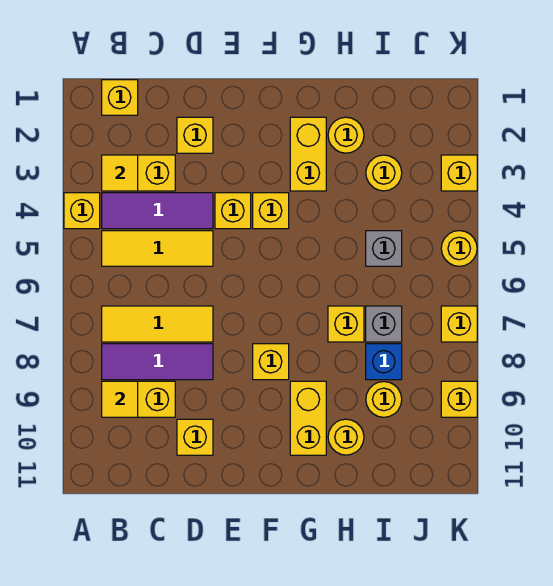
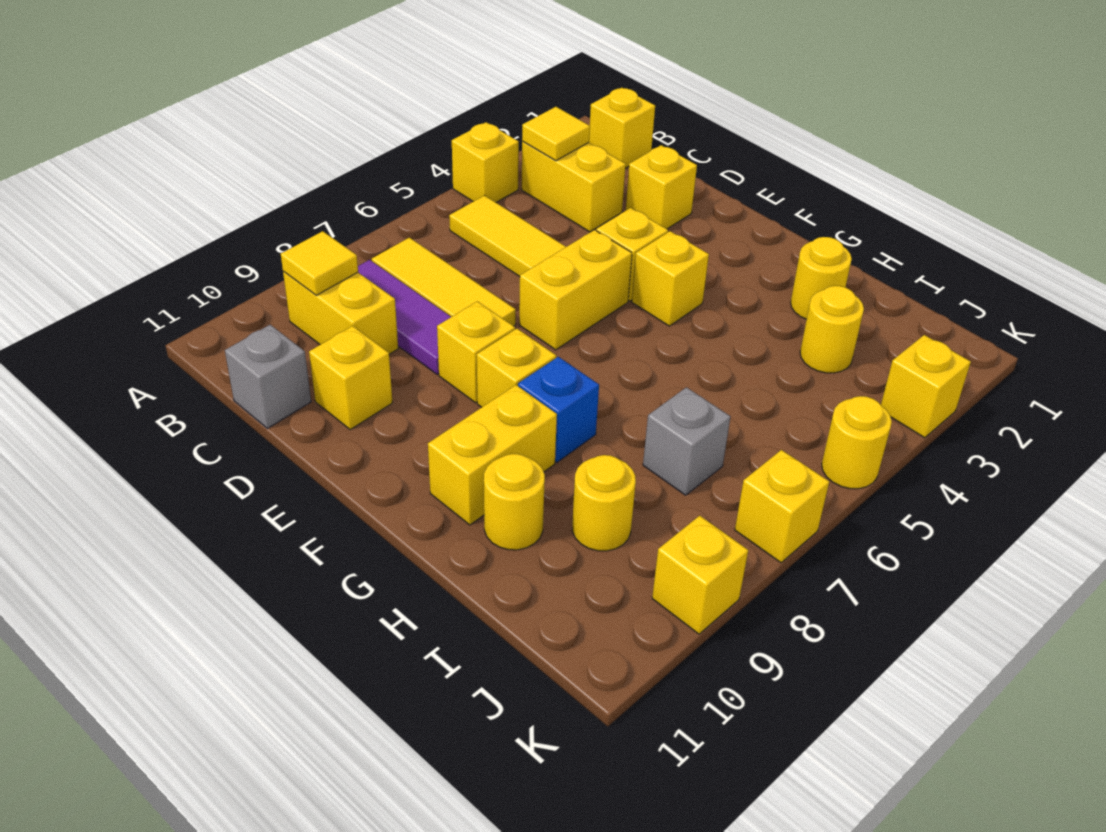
purple tile B4:D4 level 1 -> none
yellow brick G2:G3 level 1 -> yellow brick E5:E6 level 1
yellow brick H7 level 1 -> yellow brick E8 level 1
grey brick I5 level 1 -> grey brick C11 level 1
blue brick I8 level 1 -> blue brick G8 level 1

